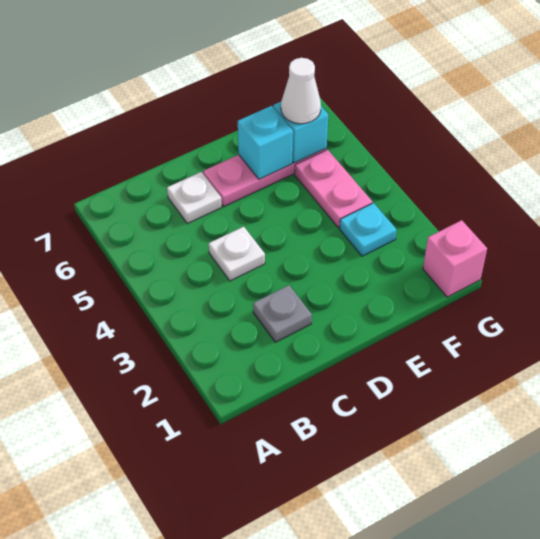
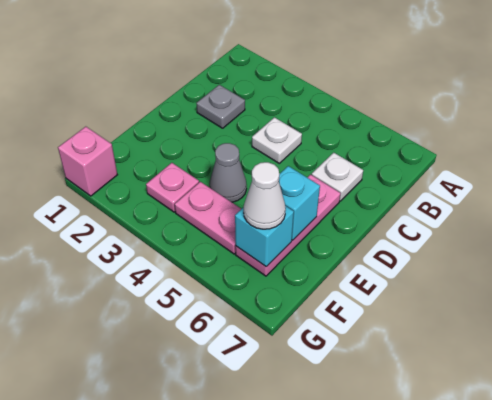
none -> grey cone E4 level 1
cyan plate F3 level 1 -> pink plate F3 level 1

